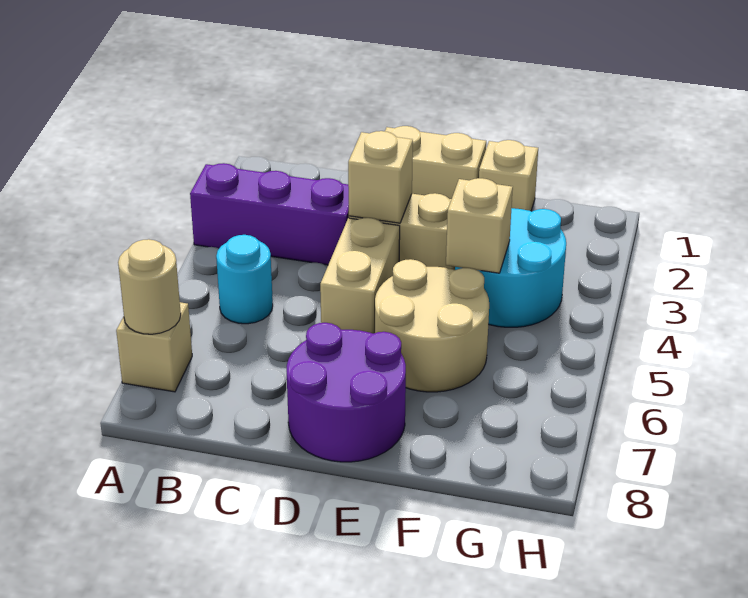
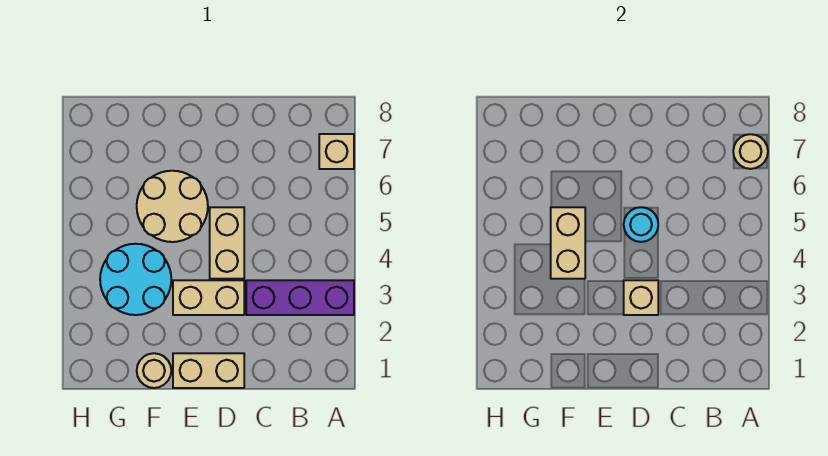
cyan round brick B5 level 1 -> cyan round brick D5 level 2
purple round brick D7:E8 level 1 -> none
tan brick F1 level 1 -> tan round brick F1 level 1
tan brick F4 level 2 -> tan brick F4:F5 level 2

